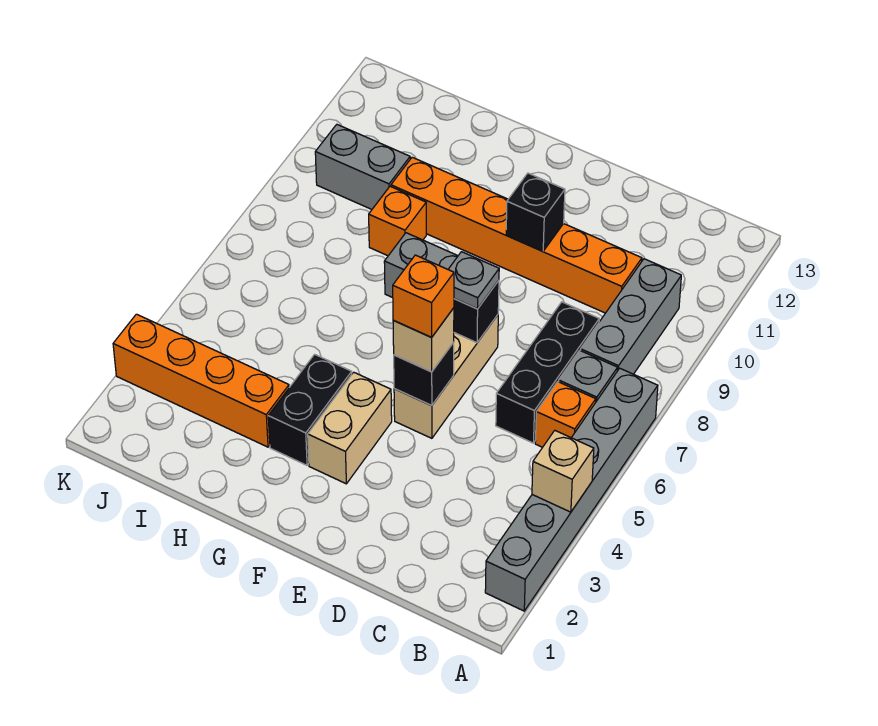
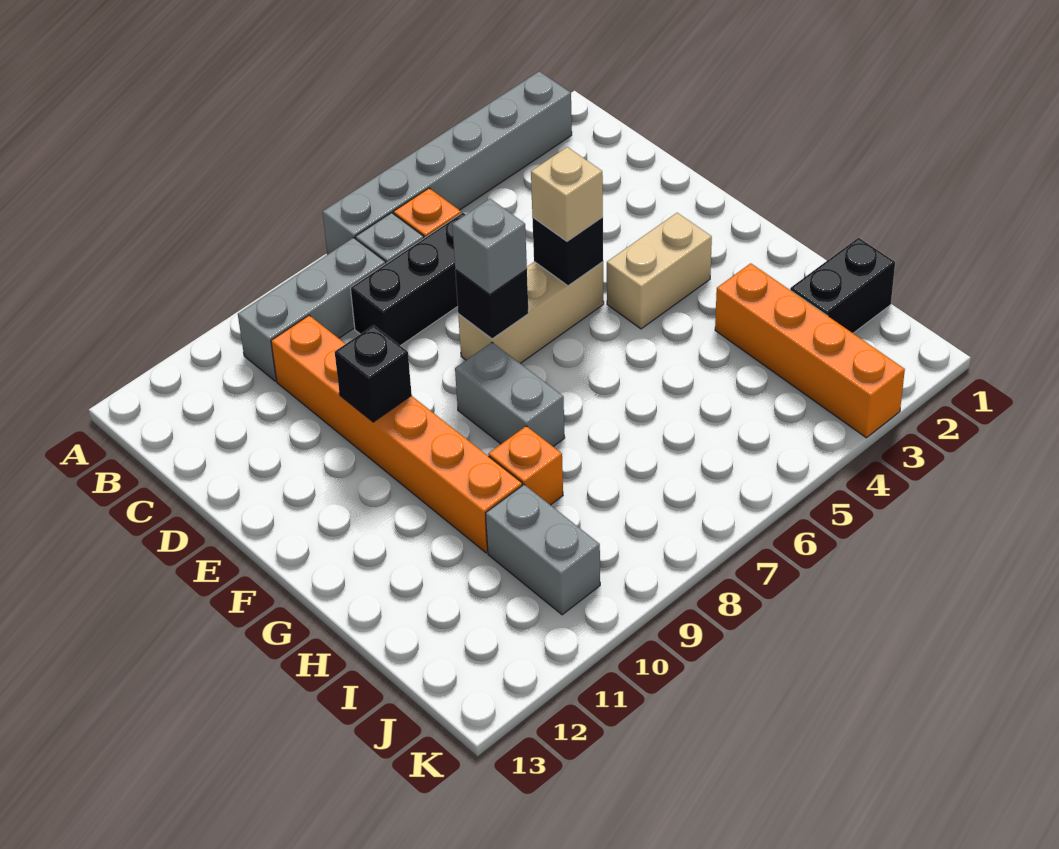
tan brick A4 level 2 -> none
orange brick E5 level 4 -> none
grey plate E7 level 3 -> grey brick E7 level 3
black brick G3:G4 level 1 -> black brick I1:I2 level 1

